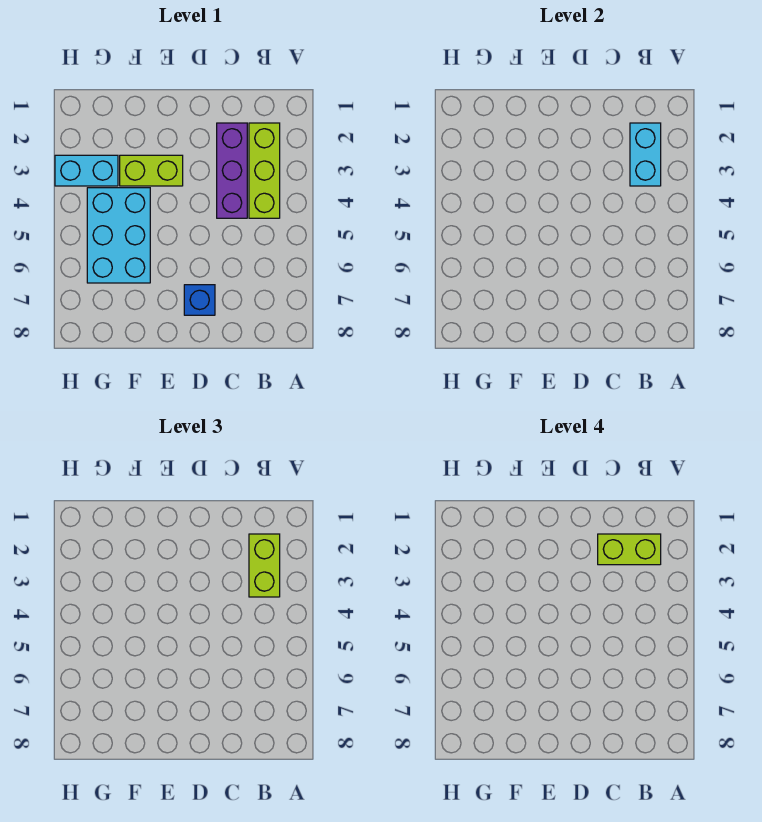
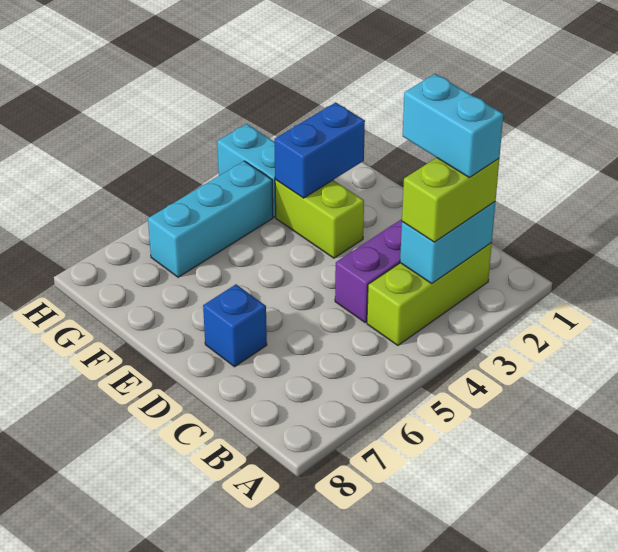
lime brick B2:C2 level 4 -> cyan brick B2:C2 level 4
none -> blue brick F2:F3 level 2
cyan brick F4:G6 level 1 -> cyan brick G4:G6 level 1

